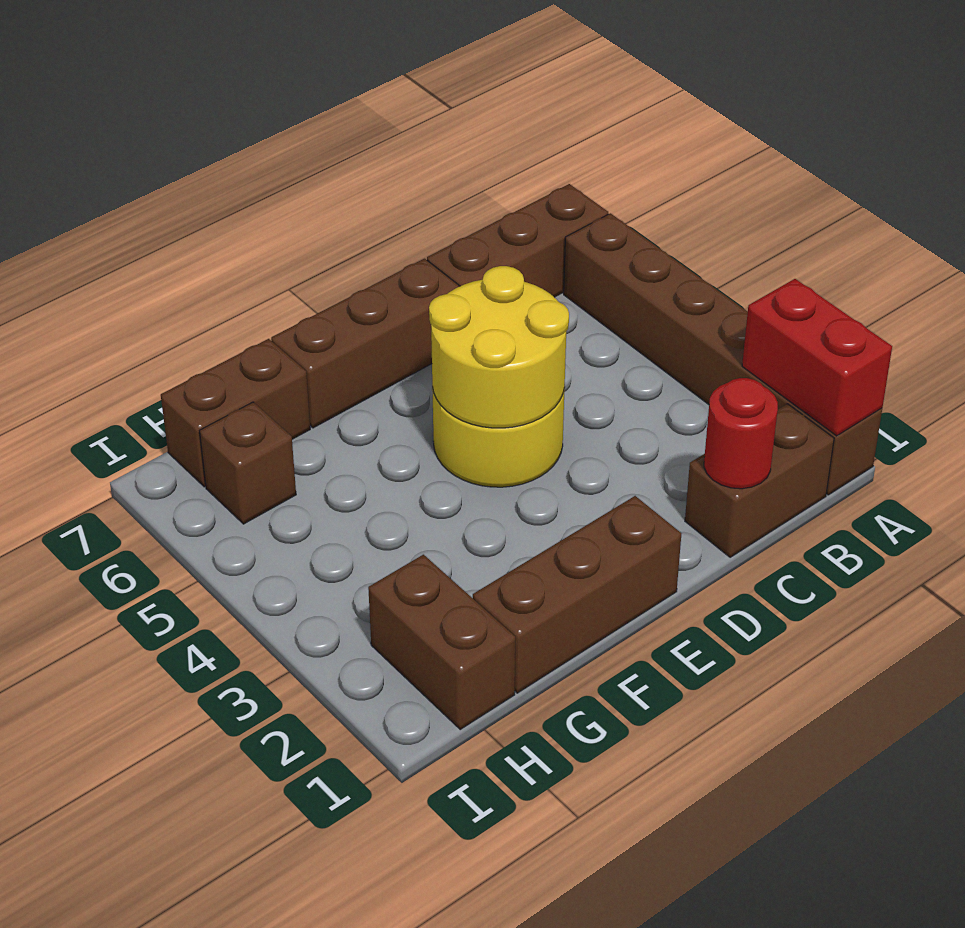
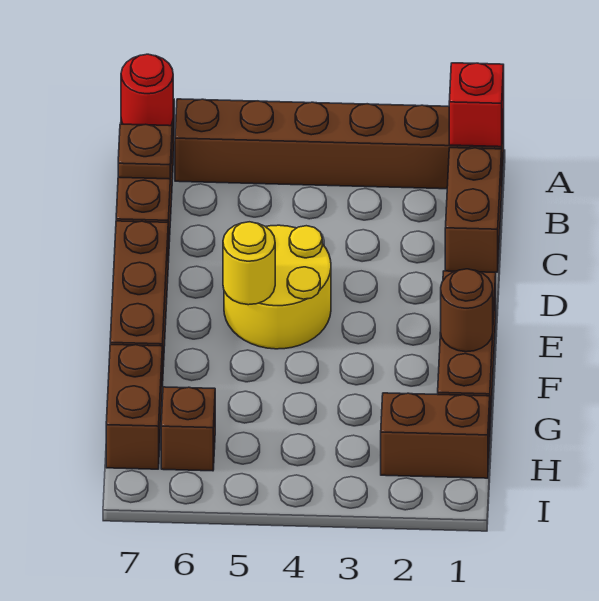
red brick A1:A2 level 2 -> red brick A1 level 2
none -> brown plate B7 level 2
red round brick C1 level 2 -> red round brick A7 level 2
yellow round brick D4:E5 level 2 -> yellow round brick E5 level 2
none -> brown round brick F1 level 2

